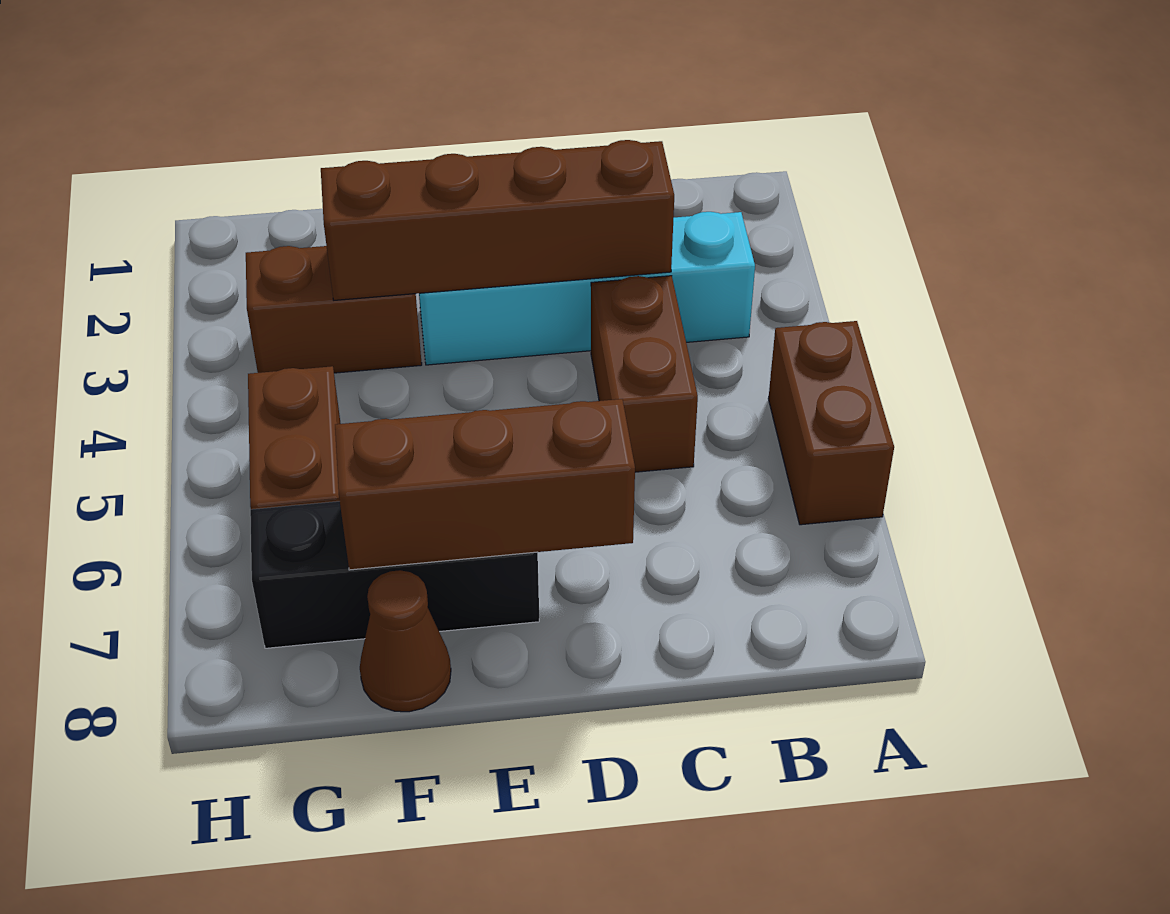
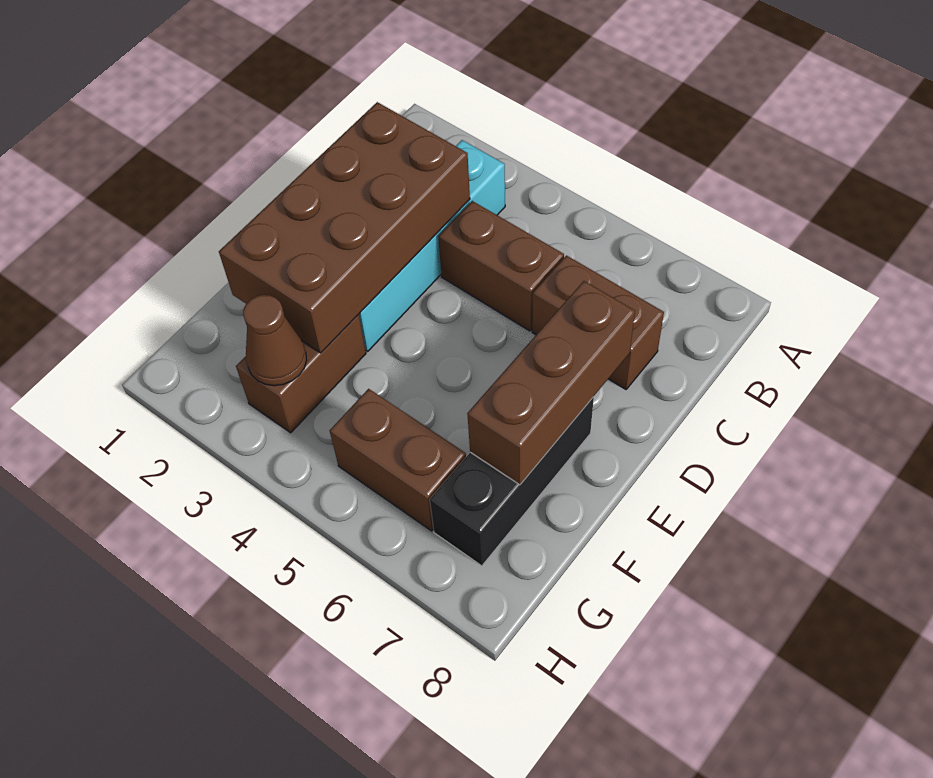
brown brick A5:A6 level 1 -> brown brick C6:C7 level 1
brown brick C3:F3 level 2 -> brown brick C2:F3 level 2
brown cone F8 level 1 -> brown cone G3 level 2

